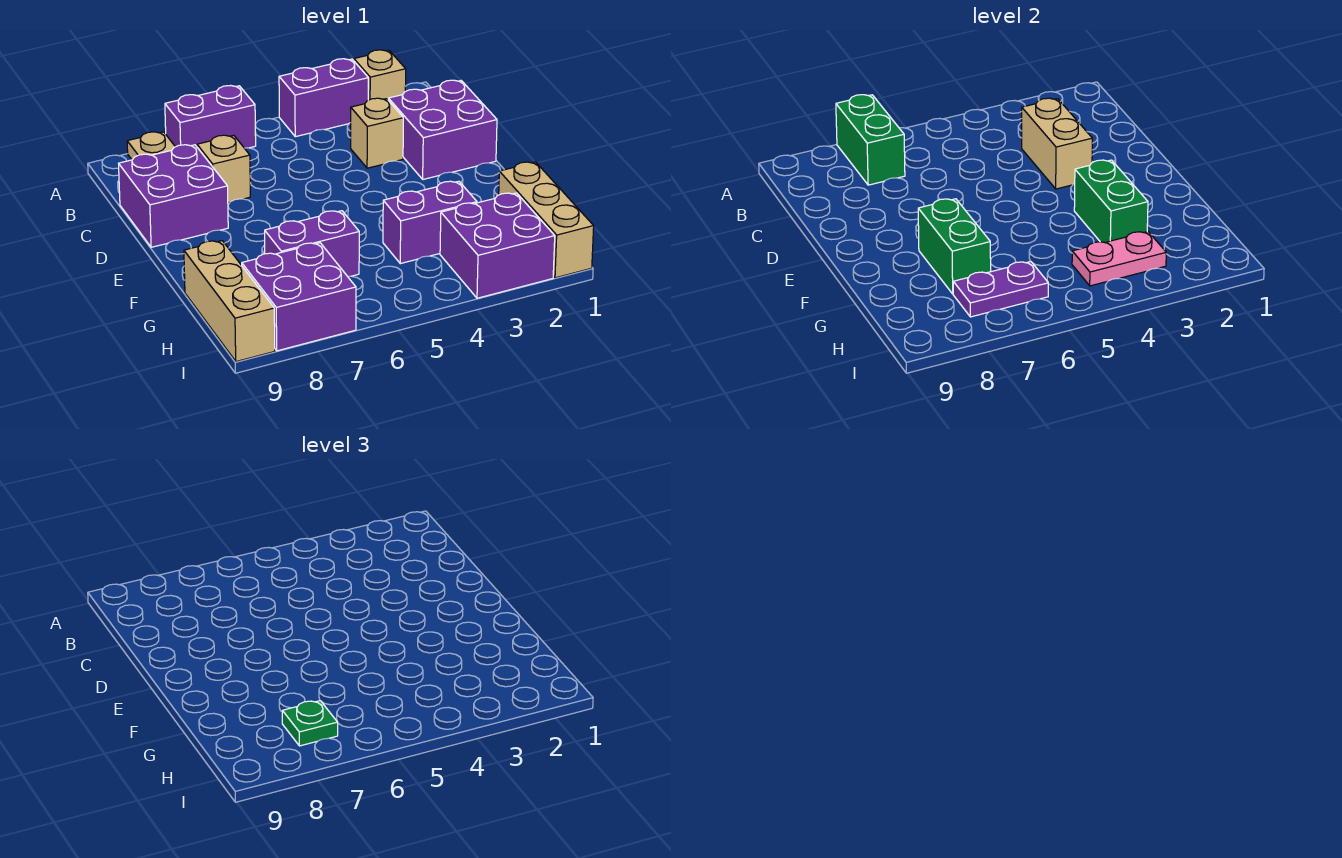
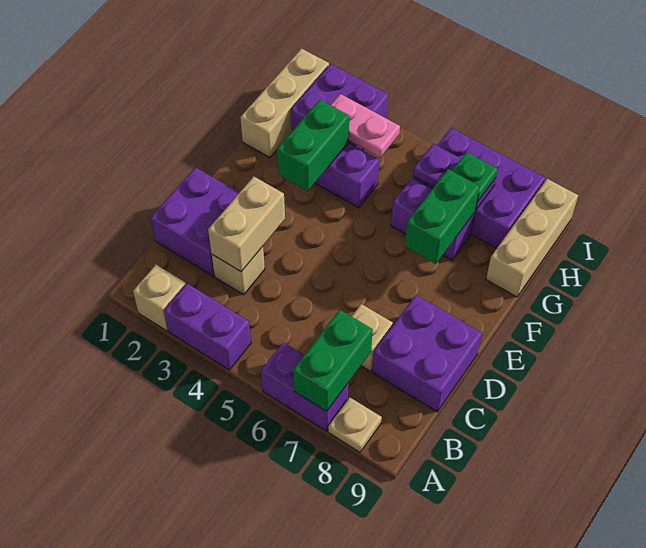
purple brick H7:I8 level 1 -> purple brick H6:I8 level 1

